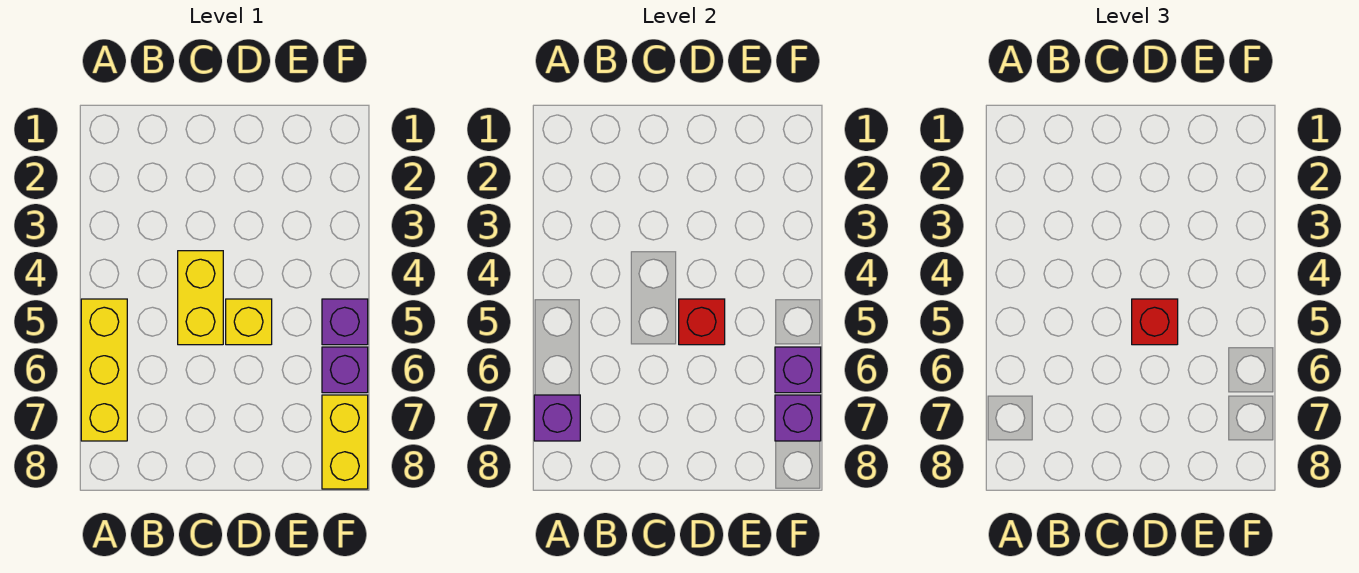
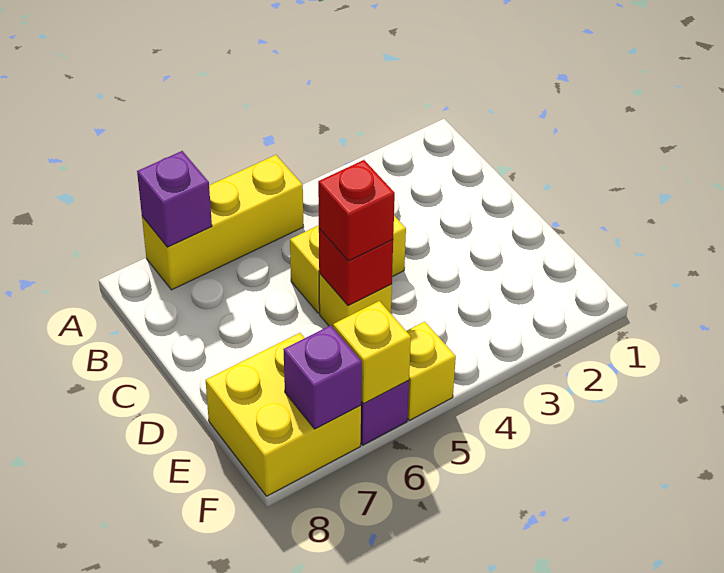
purple brick F5 level 1 -> yellow brick F5 level 1
purple brick F6 level 2 -> yellow brick F6 level 2
yellow brick F7:F8 level 1 -> yellow brick E7:F8 level 1

